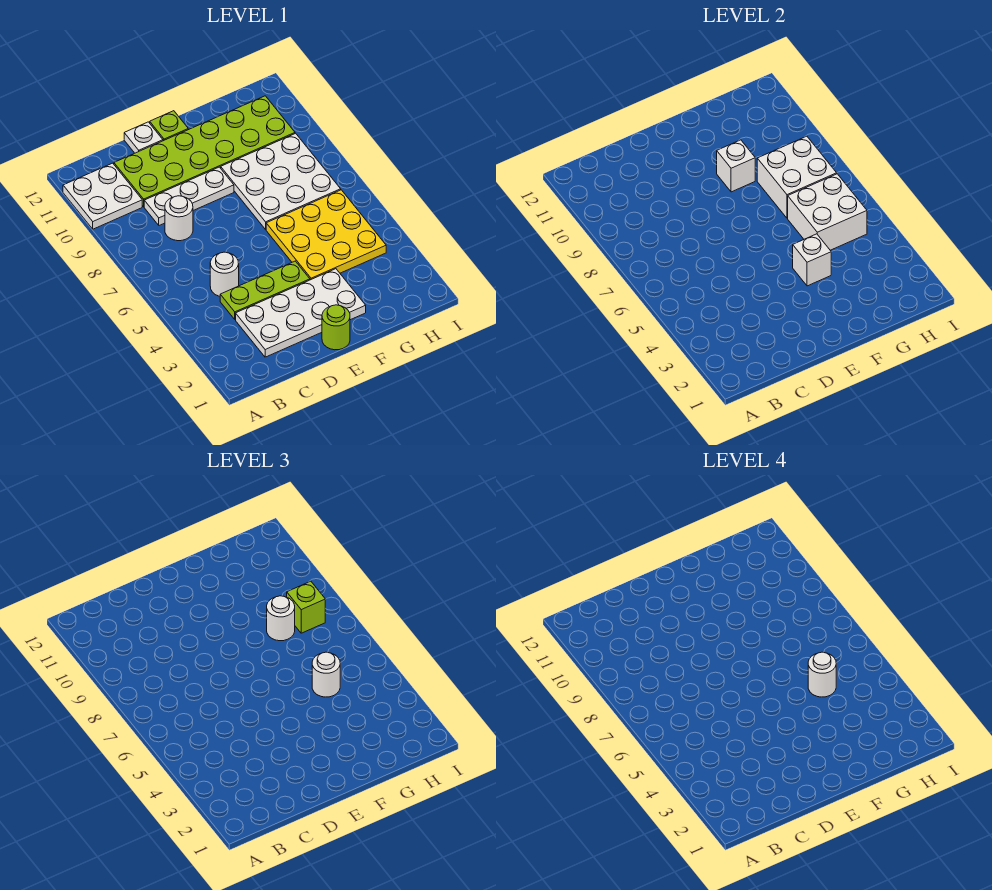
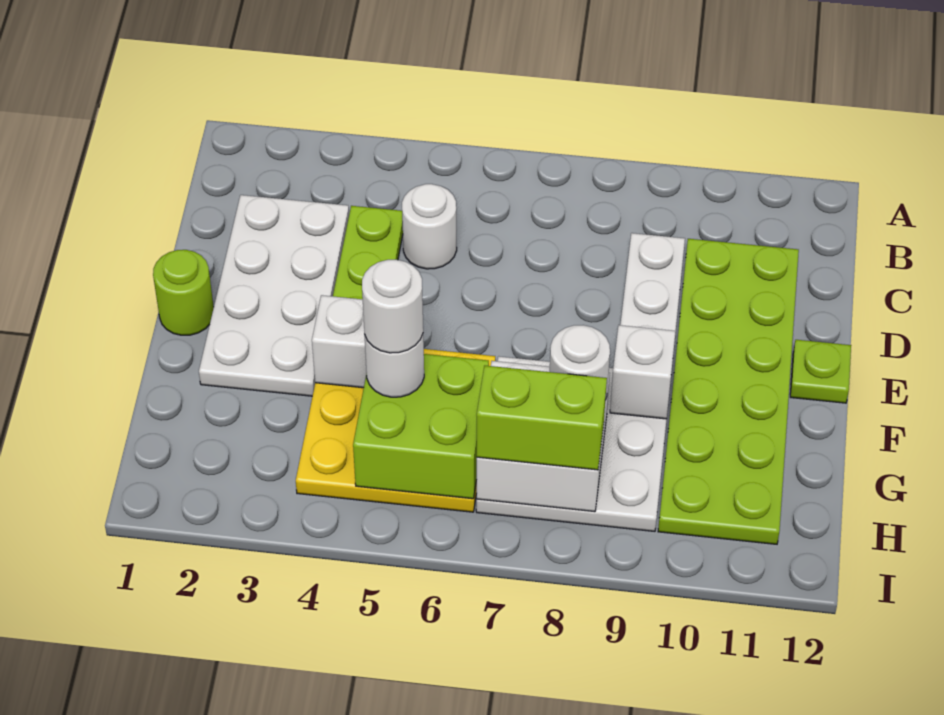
white plate A10:B11 level 1 -> none
white round brick C8 level 1 -> none
white plate D12 level 1 -> none
white brick G5:H6 level 2 -> lime brick G5:H6 level 2
lime brick H8 level 3 -> lime brick H7:H8 level 3

